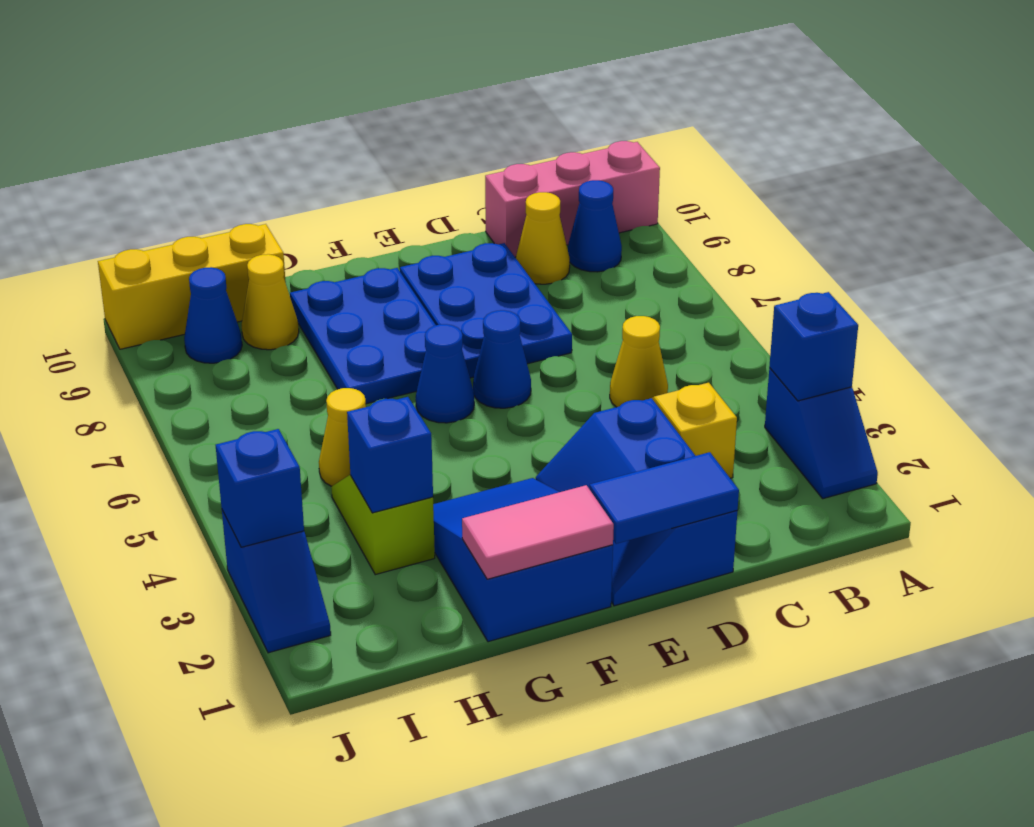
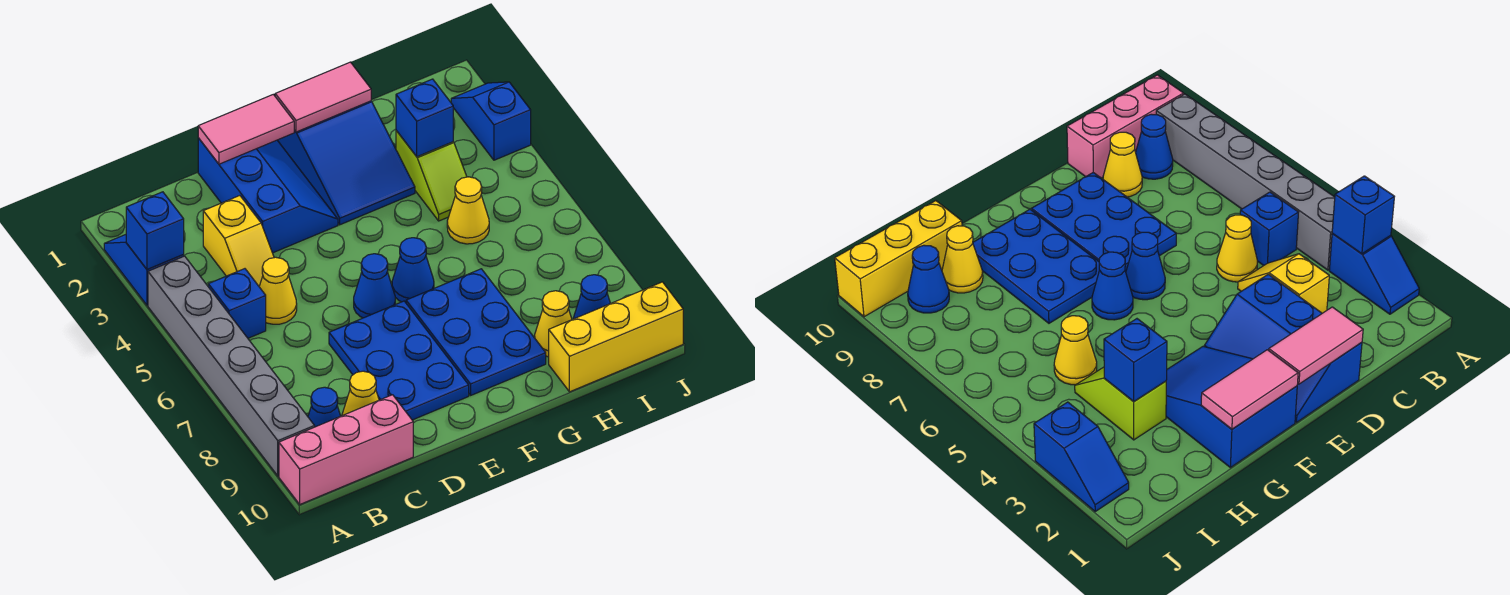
none -> grey brick A4:A9 level 1
blue tile D1:E1 level 2 -> pink tile D1:E1 level 2
blue brick J3 level 2 -> blue brick B5 level 1

